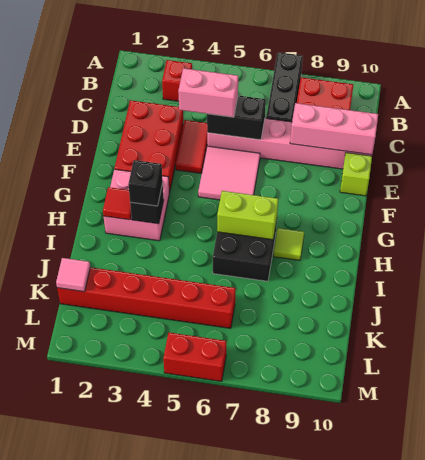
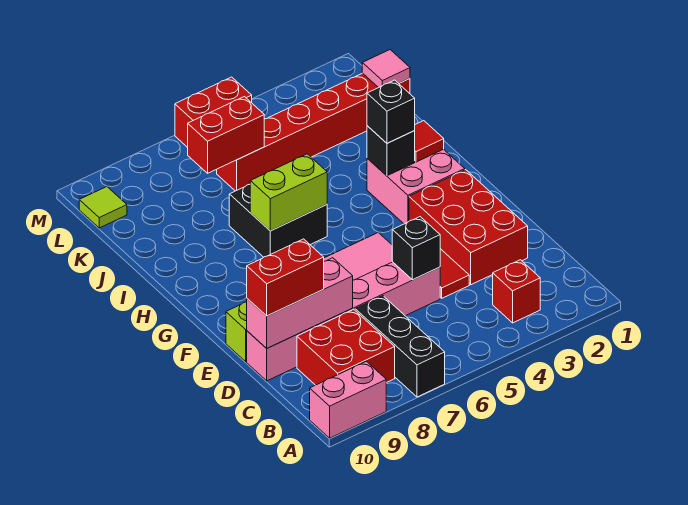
pink brick D4:D5 level 3 -> pink brick A9:A10 level 1
black brick D5:D6 level 2 -> black brick D5 level 2
none -> red brick D9:D10 level 3
lime tile H8 level 1 -> lime tile L10 level 1
none -> red brick K6:K7 level 2

